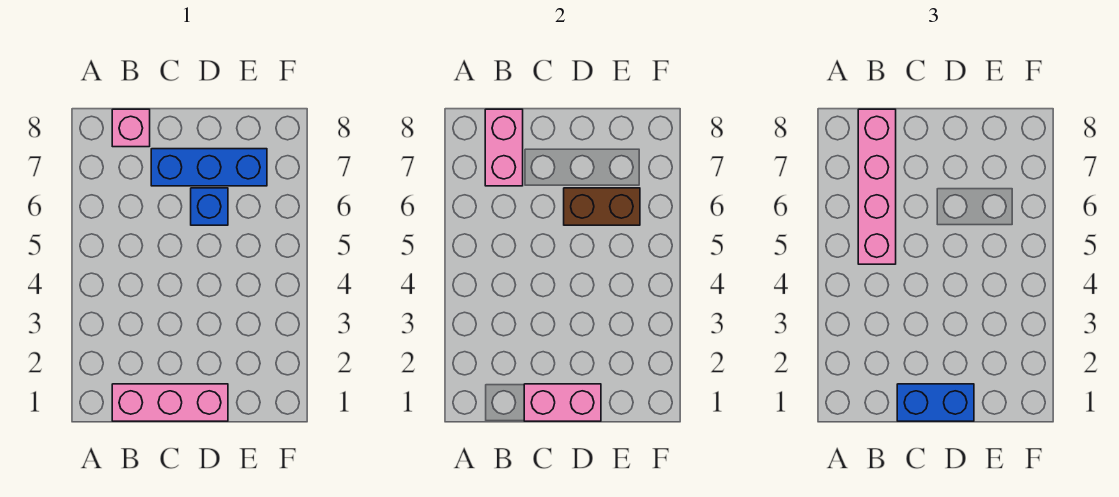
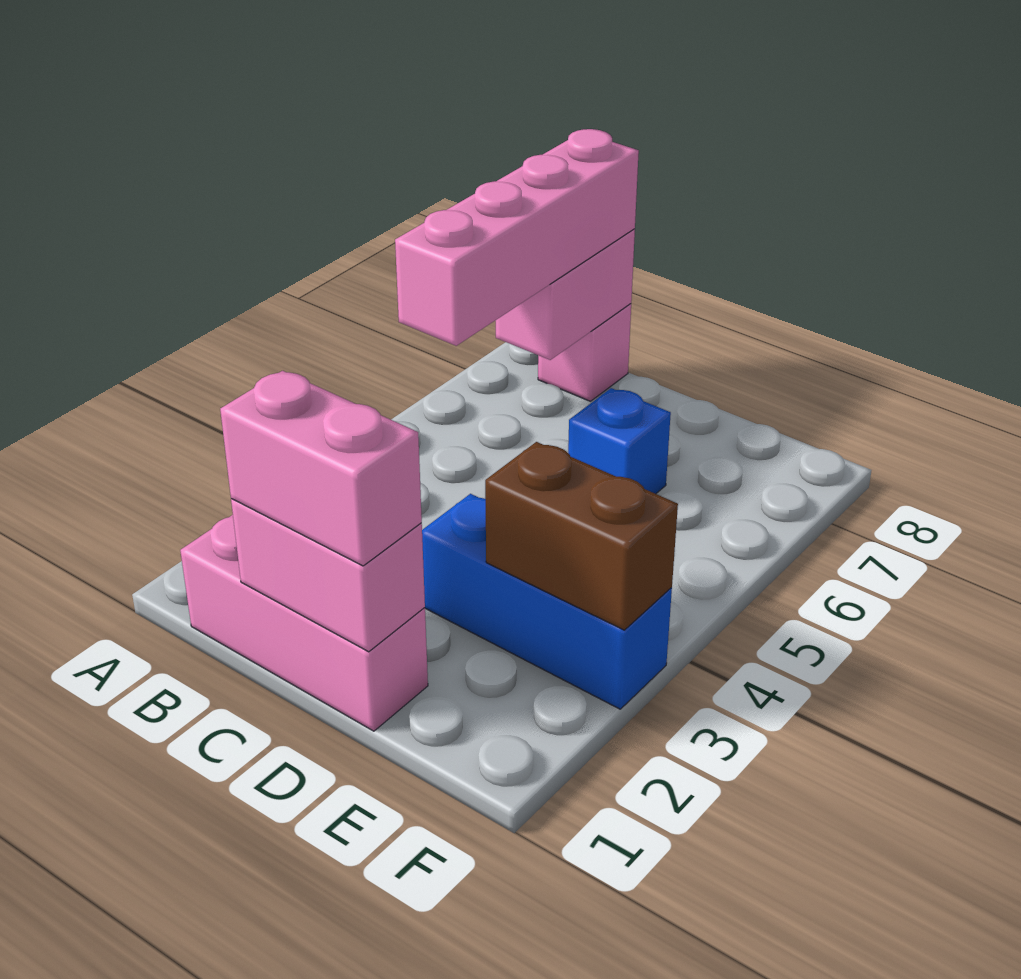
blue brick C1:D1 level 3 -> pink brick C1:D1 level 3
blue brick C7:E7 level 1 -> blue brick D3:F3 level 1
brown brick D6:E6 level 2 -> brown brick E3:F3 level 2

